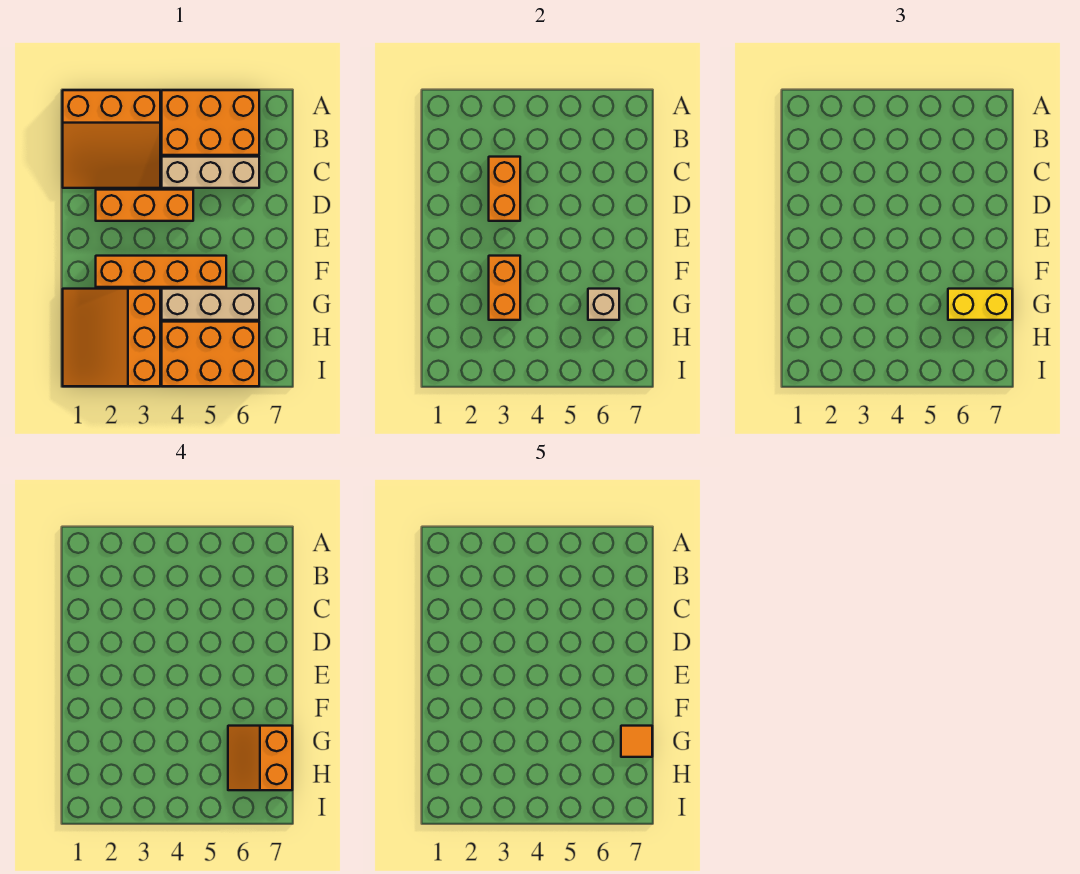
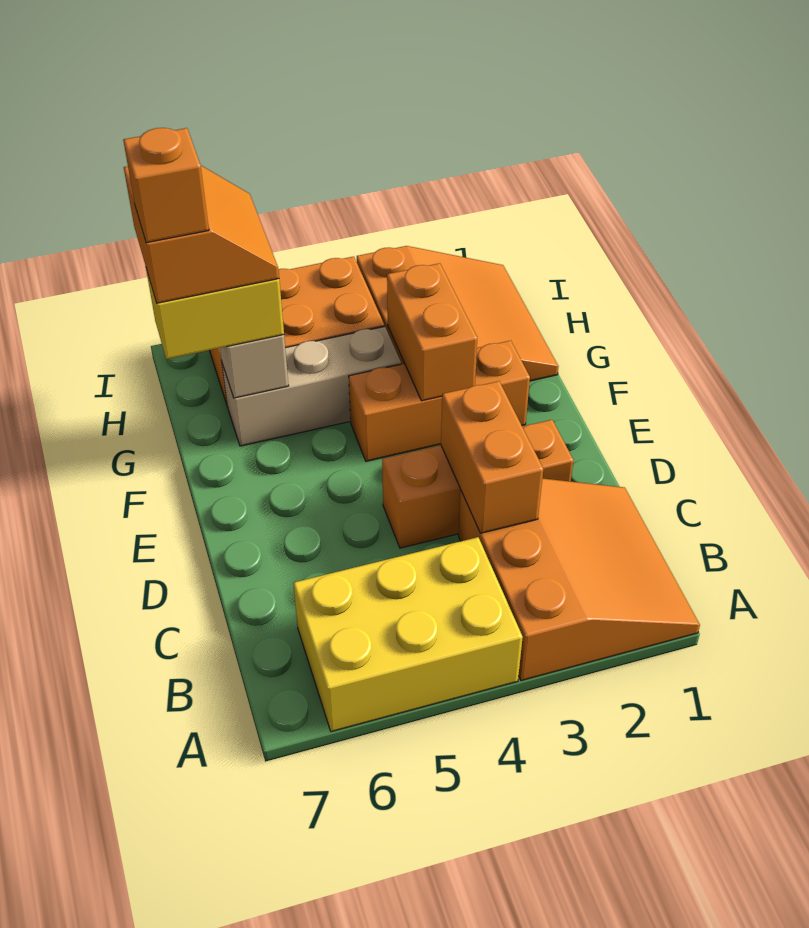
orange slope A1:C3 level 1 top A -> orange slope A1:C3 level 1 top 3
orange brick A4:B6 level 1 -> yellow brick A4:B6 level 1
tan brick C4:C6 level 1 -> none
orange brick F2:F5 level 1 -> orange brick F2:F4 level 1
orange tile G7 level 5 -> orange brick G7 level 5

